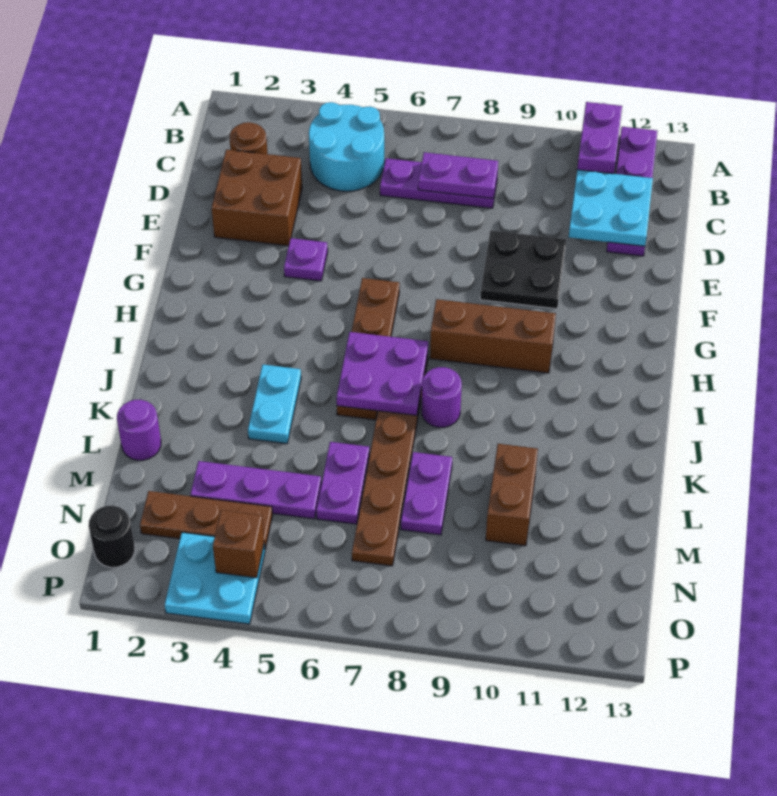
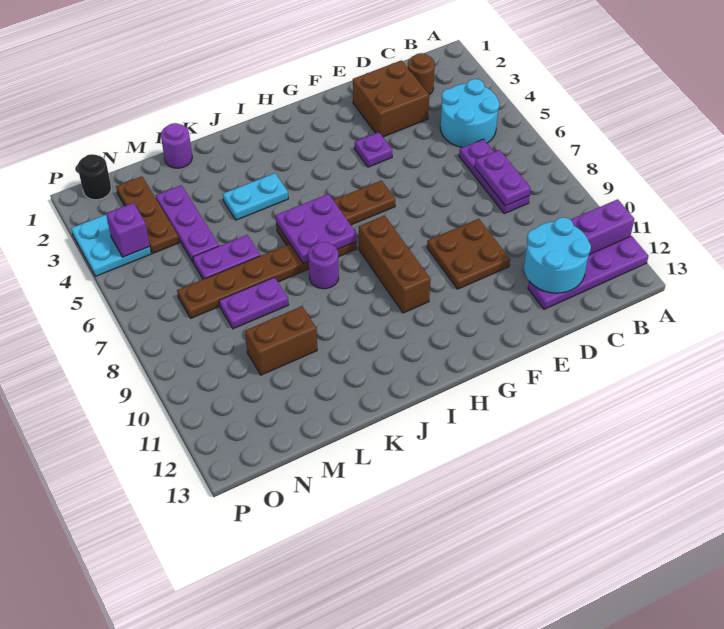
cyan plate C11:D12 level 2 -> cyan round brick C11:D12 level 2
black plate E9:F10 level 1 -> brown plate E9:F10 level 1
brown brick O4 level 2 -> purple brick O4 level 2

